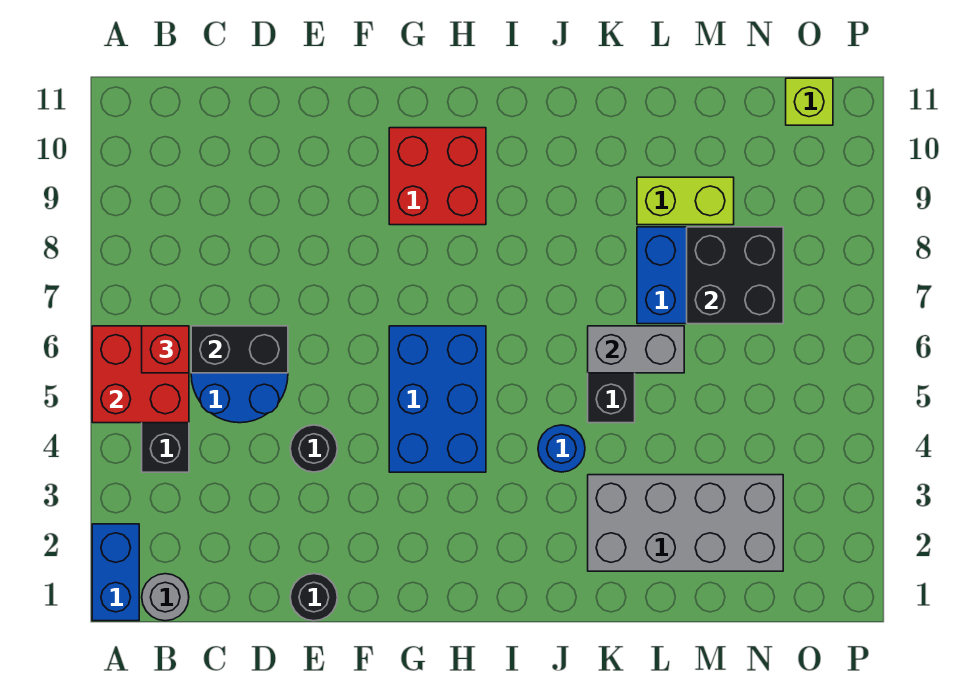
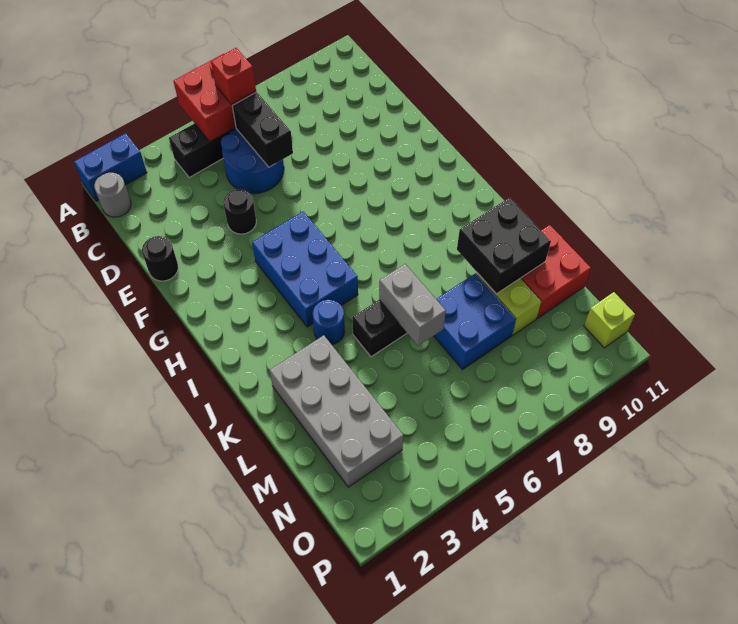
blue brick G4:H6 level 1 -> blue brick G4:I5 level 1
red brick G9:H10 level 1 -> red brick L10:M11 level 1
black brick M7:N8 level 2 -> black brick K9:L10 level 2

